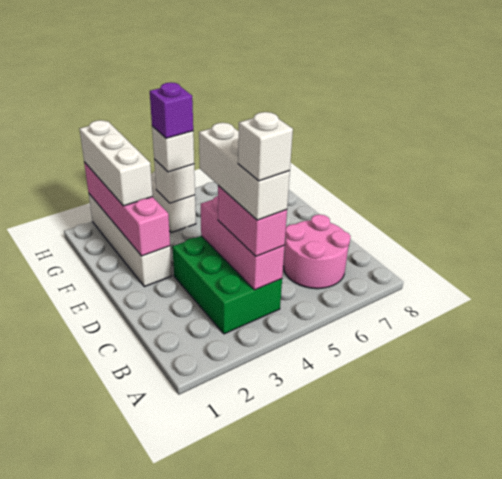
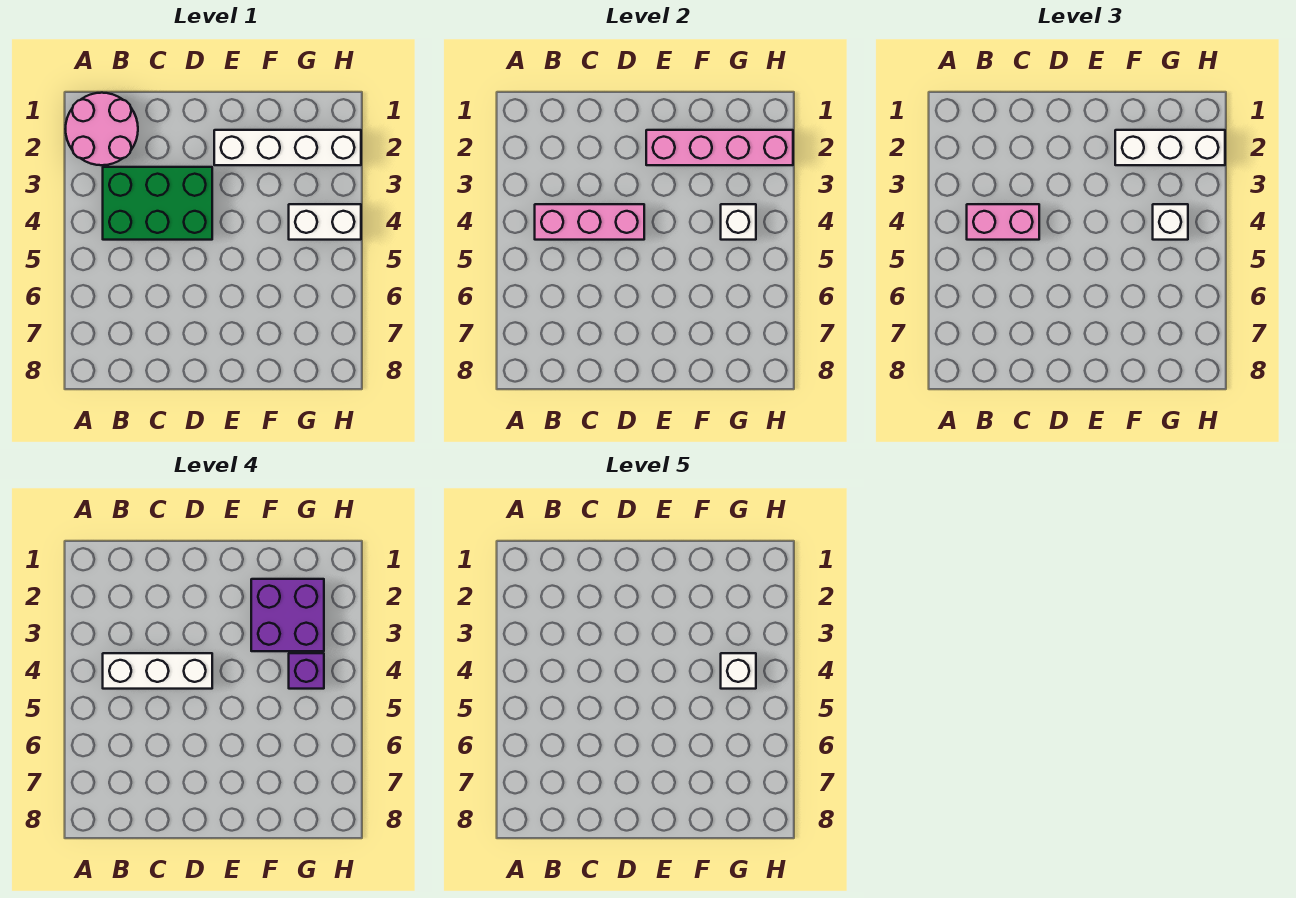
white brick B4 level 5 -> white brick G4 level 5
pink round brick B6:C7 level 1 -> pink round brick A1:B2 level 1
none -> purple brick F2:G3 level 4

